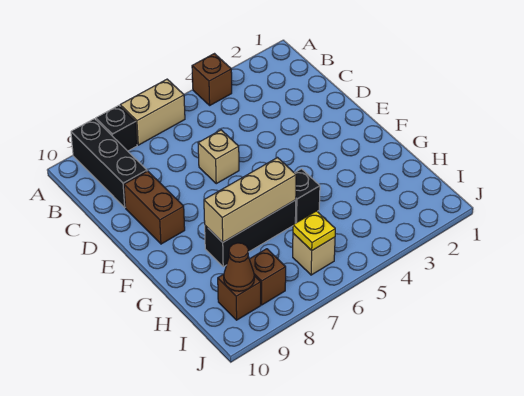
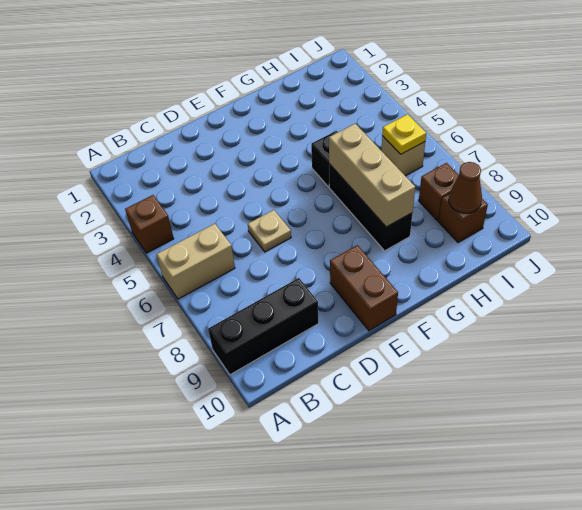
tan brick A6:A7 level 1 -> tan brick A6:B6 level 1
black brick A8 level 1 -> none
tan brick D6 level 1 -> tan plate D6 level 1
brown brick D9:E9 level 1 -> brown brick E9:E10 level 1

